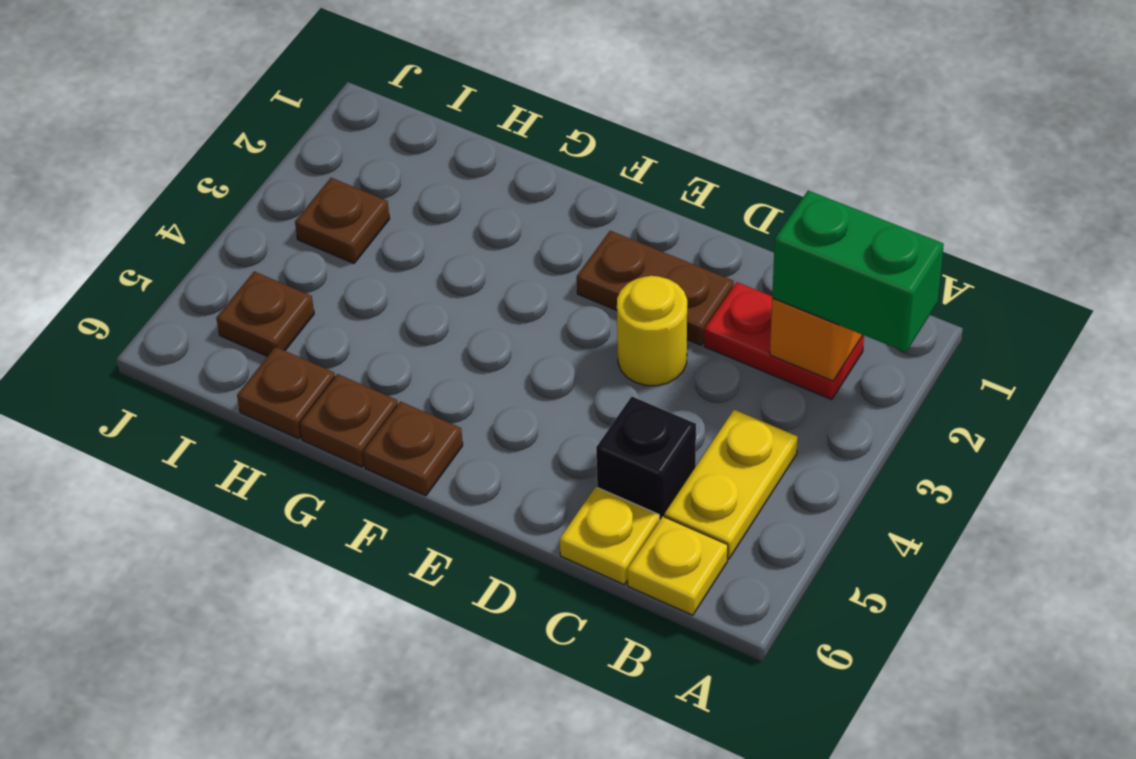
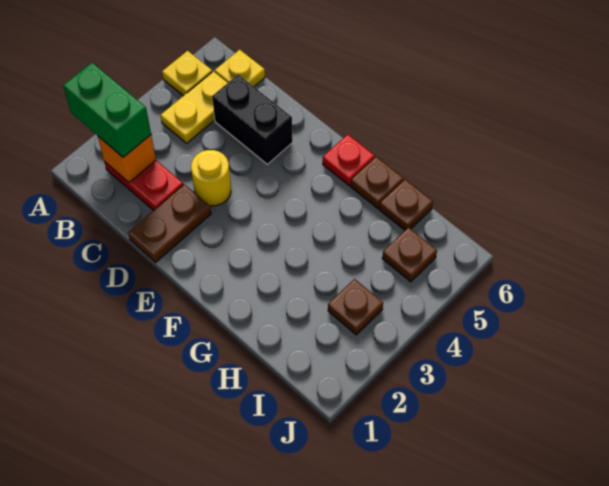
black brick C5 level 1 -> black brick C5:D5 level 1
yellow plate C6 level 1 -> yellow plate A5 level 1
brown plate D2:E2 level 1 -> brown plate D1:D2 level 1
brown plate F6 level 1 -> red plate F6 level 1

